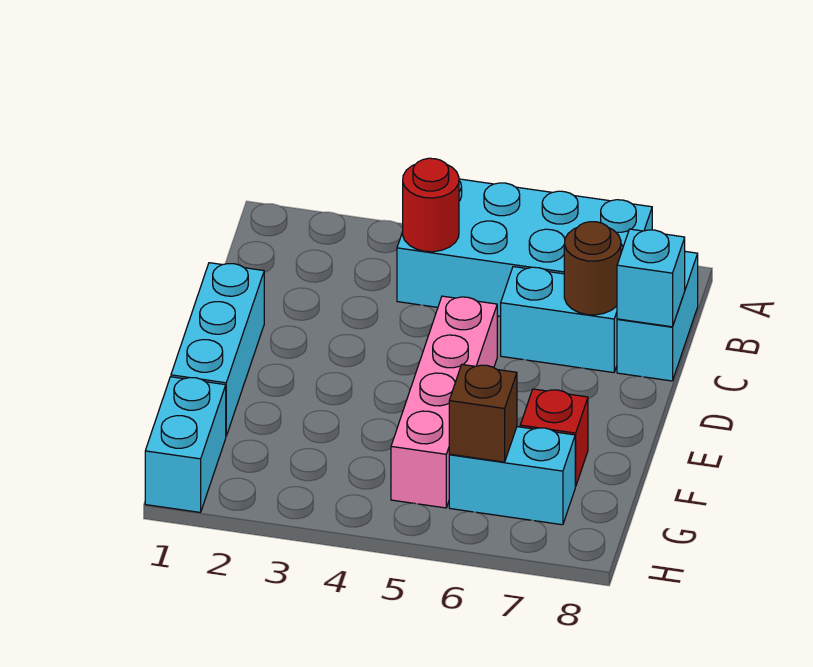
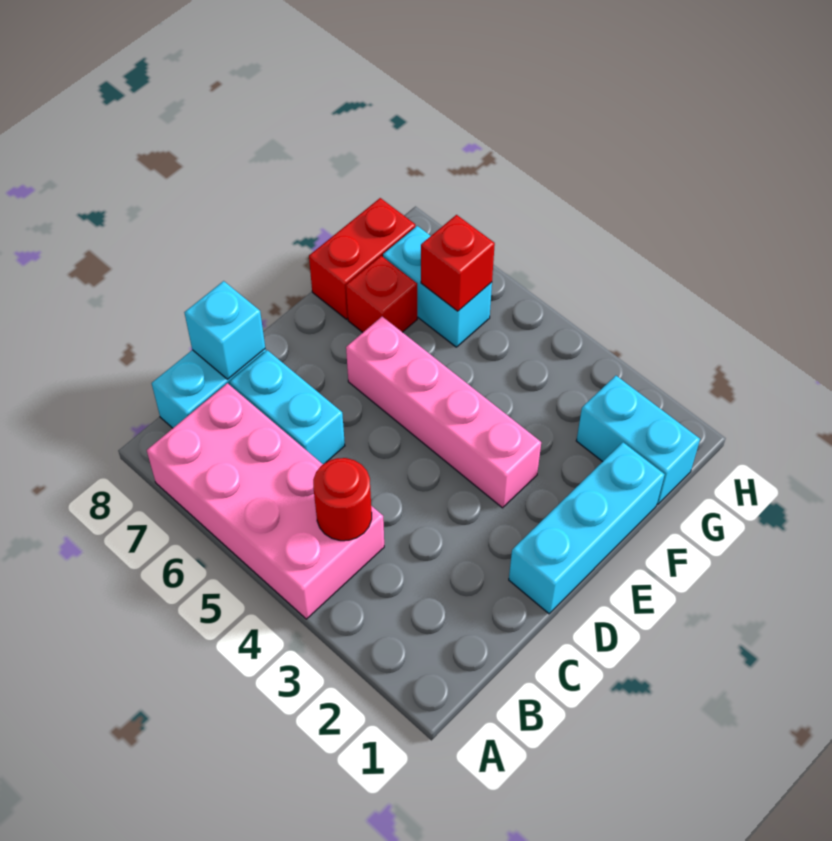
cyan brick A4:B7 level 1 -> pink brick A4:B7 level 1
brown round brick C7 level 2 -> none
pink brick D5:G5 level 1 -> pink brick E3:E6 level 1
none -> red brick F8:G8 level 1
cyan brick G1:H1 level 1 -> cyan brick G1:G2 level 1
brown brick G6 level 2 -> red brick G6 level 2

